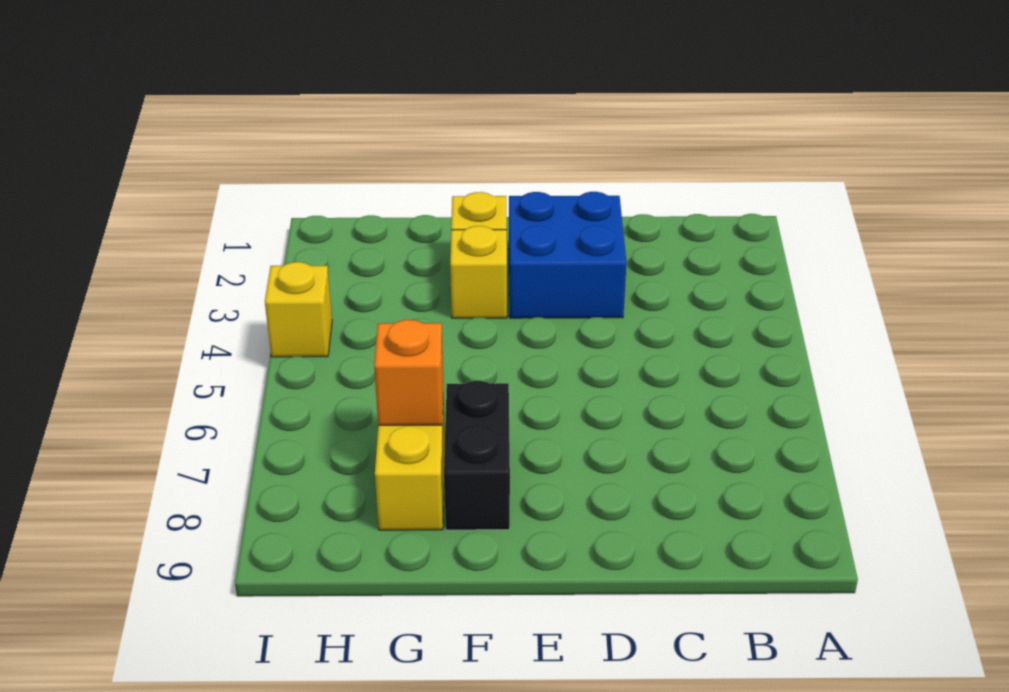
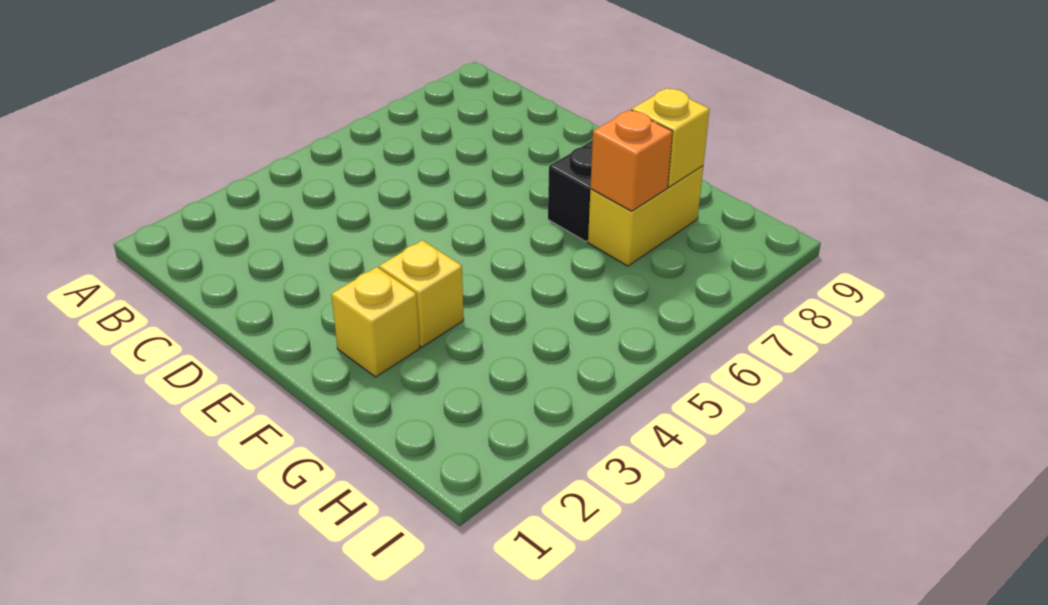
blue brick D2:E3 level 1 -> none
yellow brick I4 level 1 -> yellow brick G8 level 2

